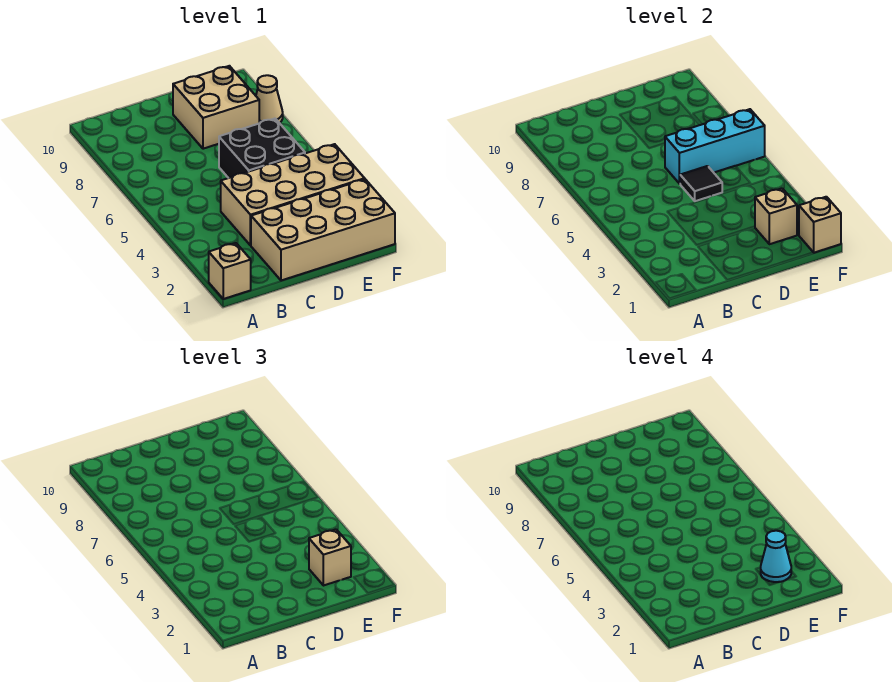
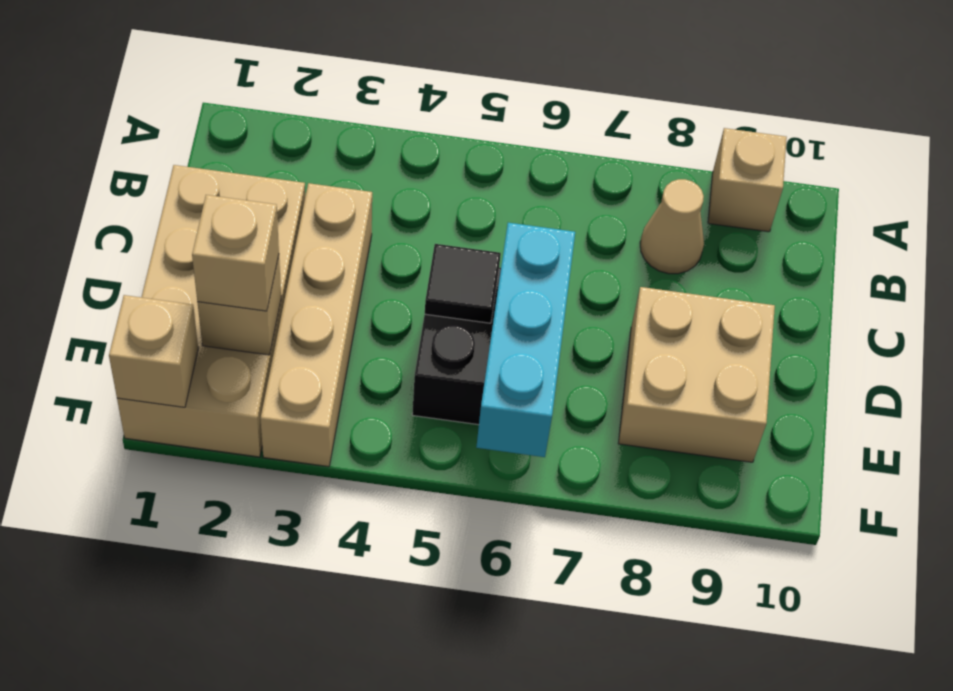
tan brick A1 level 1 -> tan brick A9 level 1
tan brick C3:F4 level 1 -> tan brick C3:F3 level 1
cyan cone E2 level 4 -> none
tan cone F8 level 1 -> tan cone B8 level 1

